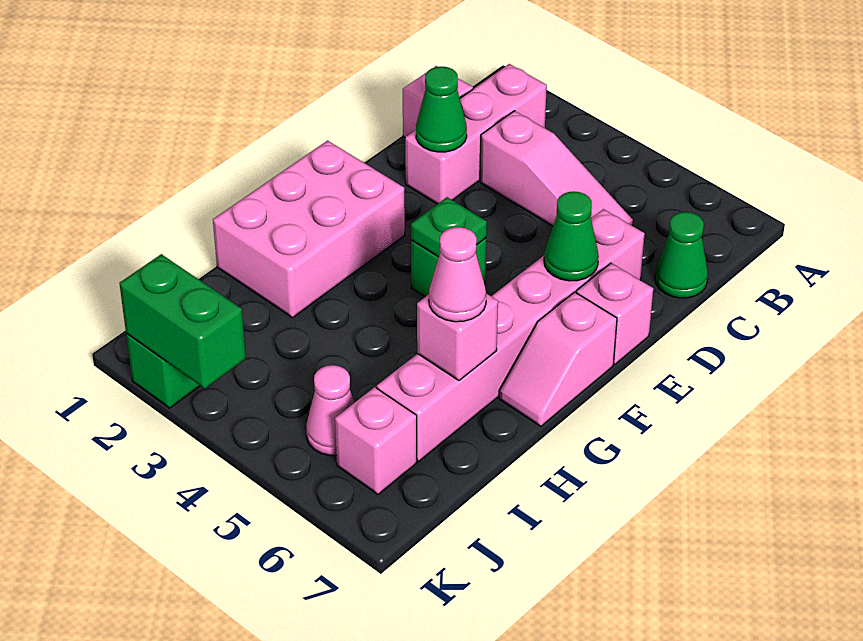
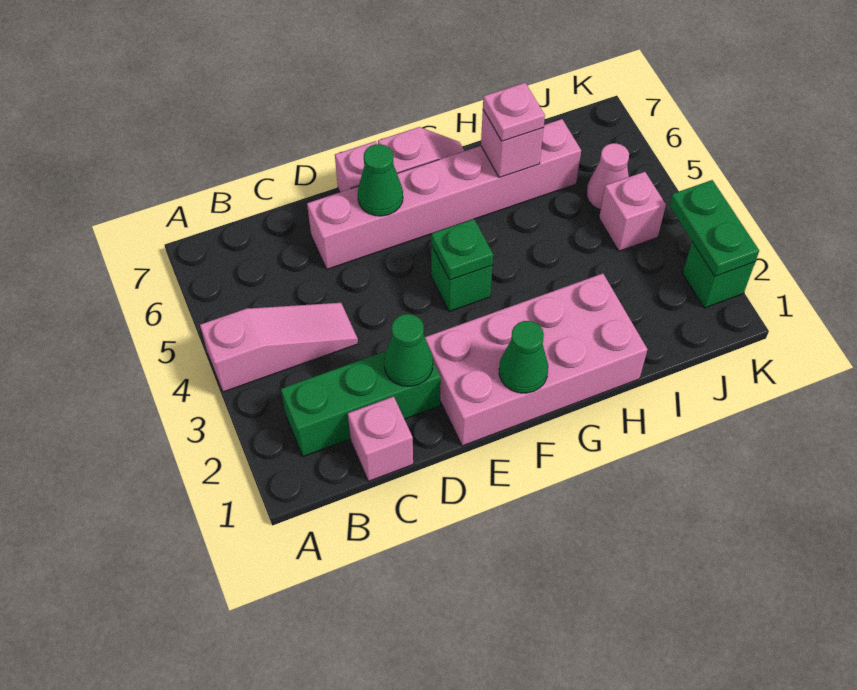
pink brick B2:D2 level 1 -> green brick B2:D2 level 1
pink slope C3:C5 level 1 top 3 -> pink slope A4:C4 level 1 top A
green cone C7 level 1 -> green cone F1 level 2
pink brick F1:H2 level 1 -> pink brick E1:H2 level 1
pink cone H6 level 3 -> pink plate H6 level 3
pink brick J6 level 1 -> pink brick J4 level 1
green brick K2:K3 level 2 -> green plate K2:K3 level 2

